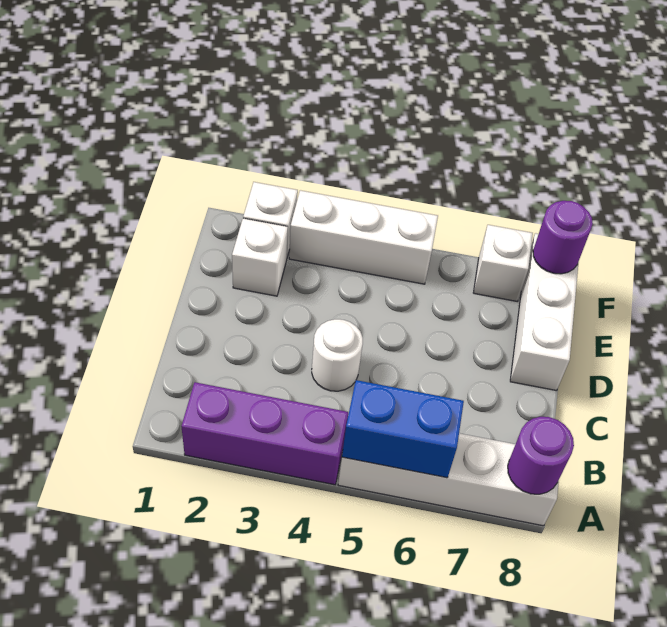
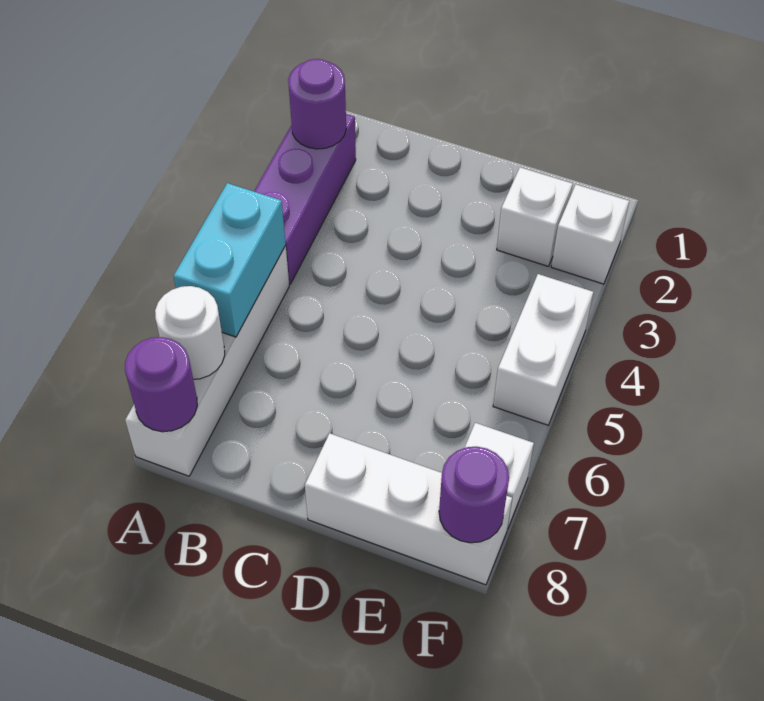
none -> purple round brick A2 level 2
blue brick A5:A6 level 2 -> cyan brick A5:A6 level 2
white round brick C4 level 1 -> white round brick A7 level 2
white brick F3:F5 level 1 -> white brick F4:F5 level 1

